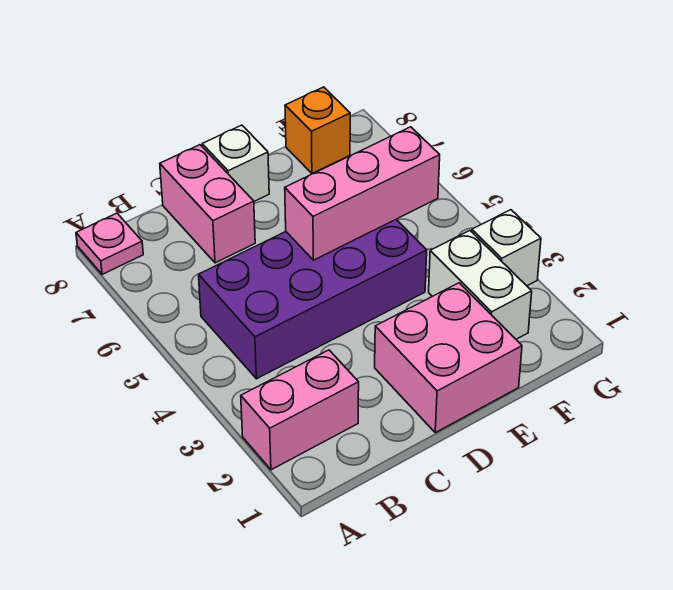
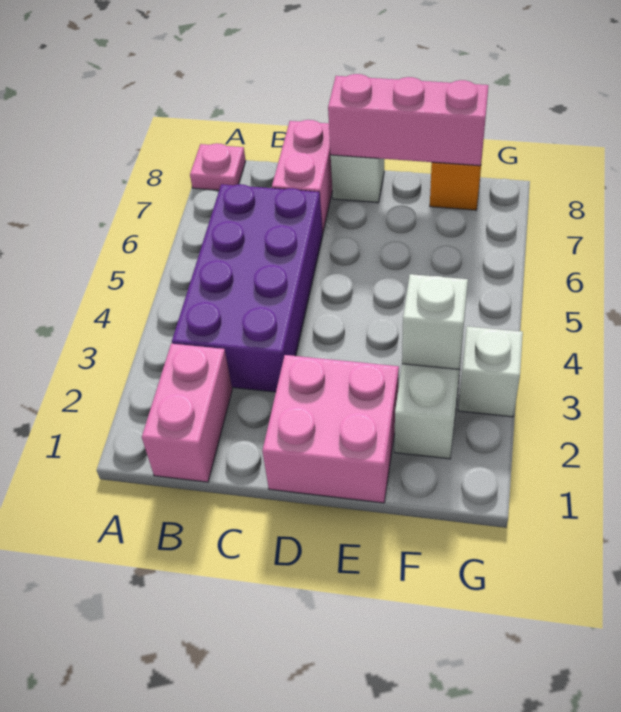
pink brick A2:B2 level 1 -> pink brick B1:B2 level 1
purple brick B4:E5 level 1 -> purple brick B3:C6 level 1
pink brick D5:F5 level 2 -> pink brick D8:F8 level 2
none -> white brick F3 level 2

